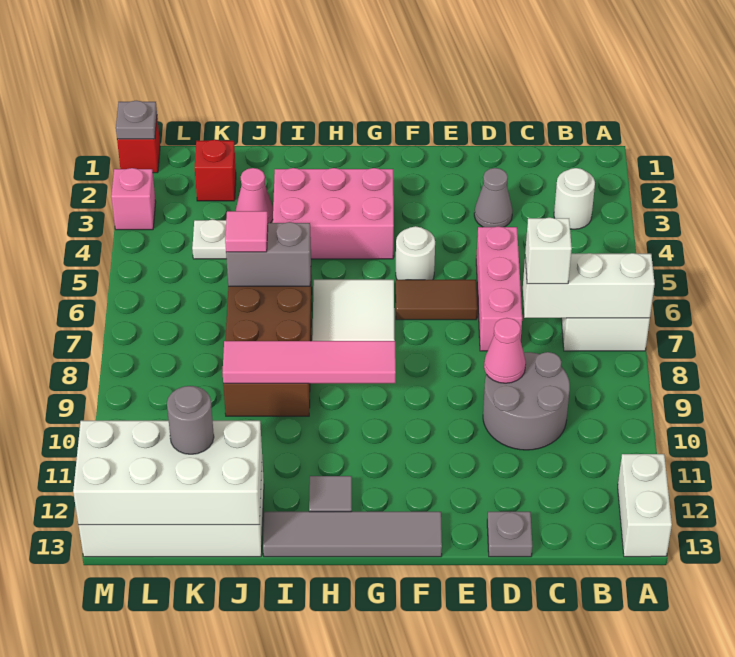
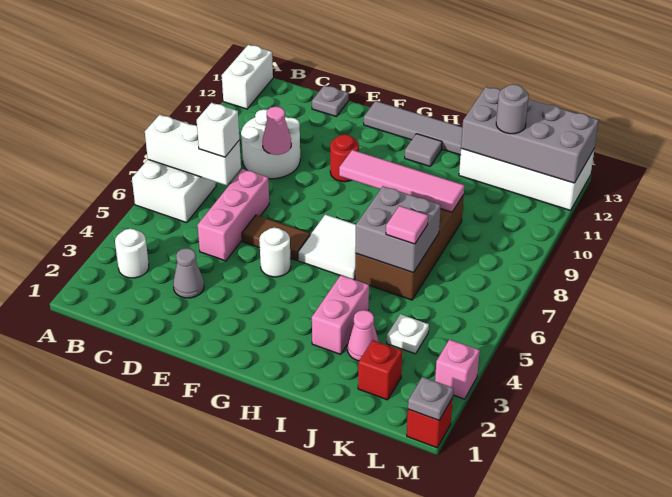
grey round brick C9:D10 level 1 -> white round brick C9:D10 level 1
none -> red round brick F10 level 1
pink brick G3:I4 level 1 -> pink brick I3:I4 level 1
grey brick I6:J6 level 2 -> grey brick I6:J7 level 2
white brick J12:M13 level 2 -> grey brick J12:M13 level 2

